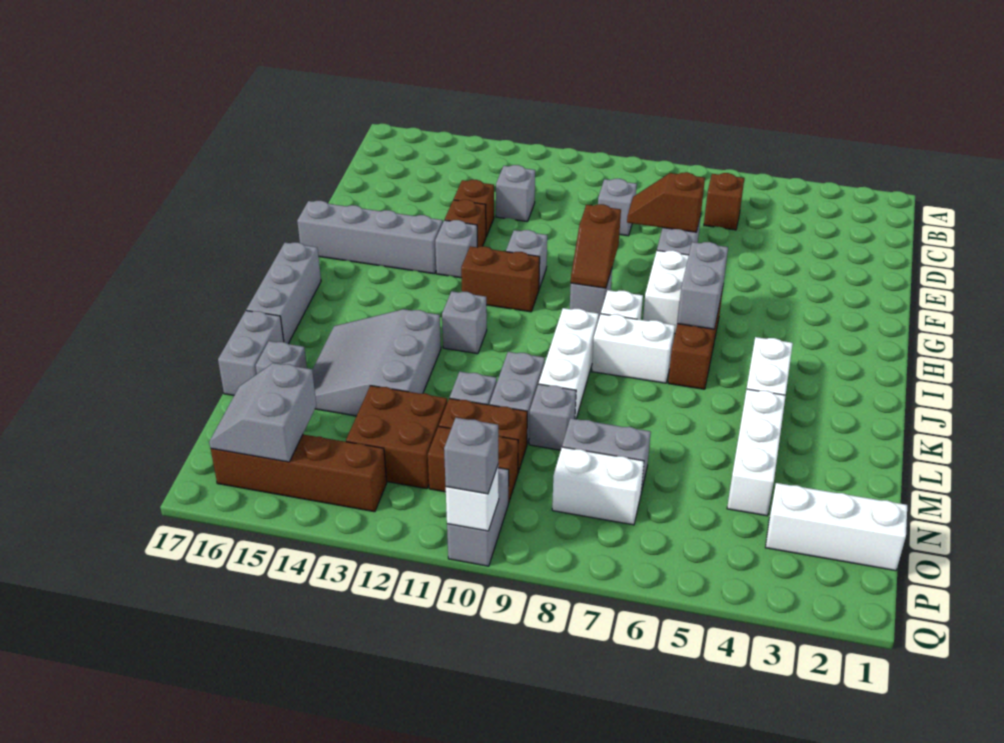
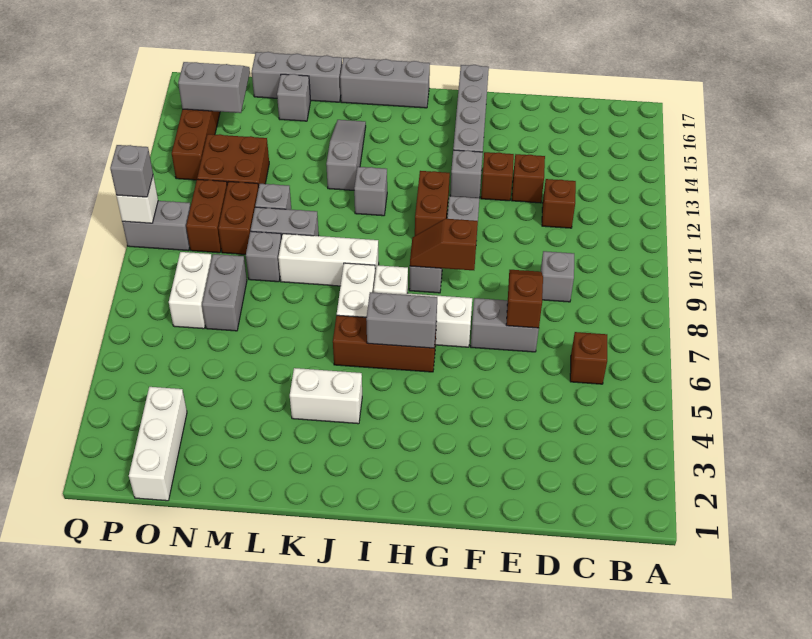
grey brick D12 level 1 -> brown brick D12 level 1
grey slope K13:M15 level 1 top 13 -> grey slope K13:K15 level 1 top 13
white brick L4:N4 level 1 -> none
grey brick L17:M17 level 1 -> grey brick L17:N17 level 1

